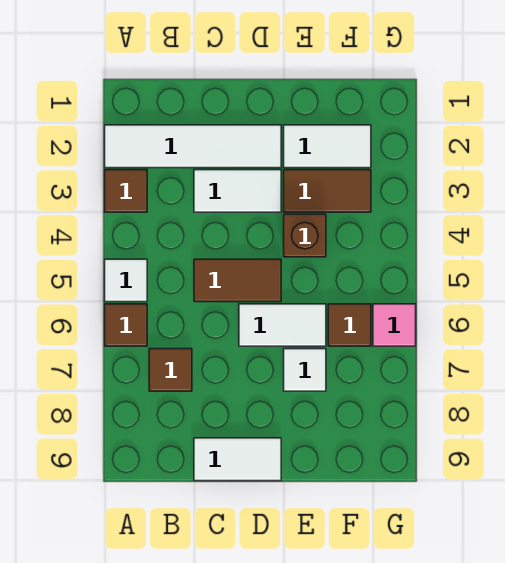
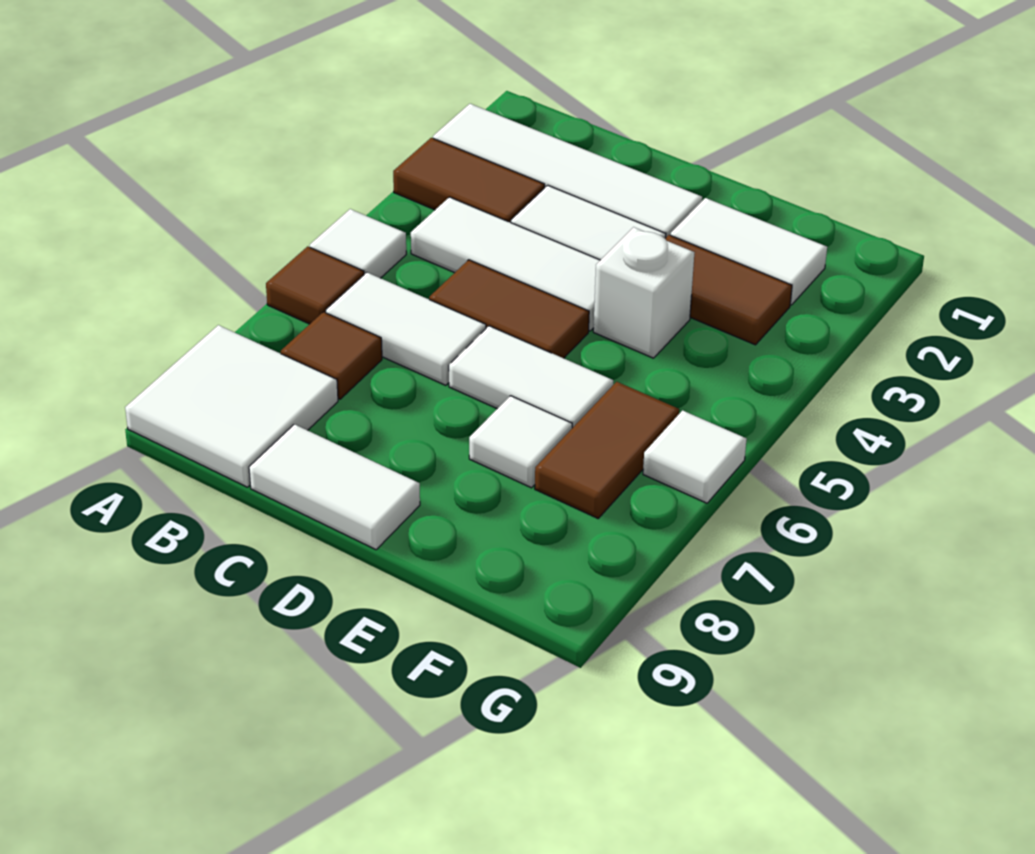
brown tile A3 level 1 -> brown tile A3:B3 level 1
none -> white tile A8:B9 level 1
none -> white tile B4:D4 level 1
none -> white tile B6:C6 level 1
brown brick E4 level 1 -> white brick E4 level 1
brown tile F6 level 1 -> brown tile F6:F7 level 1
pink tile G6 level 1 -> white tile G6 level 1

